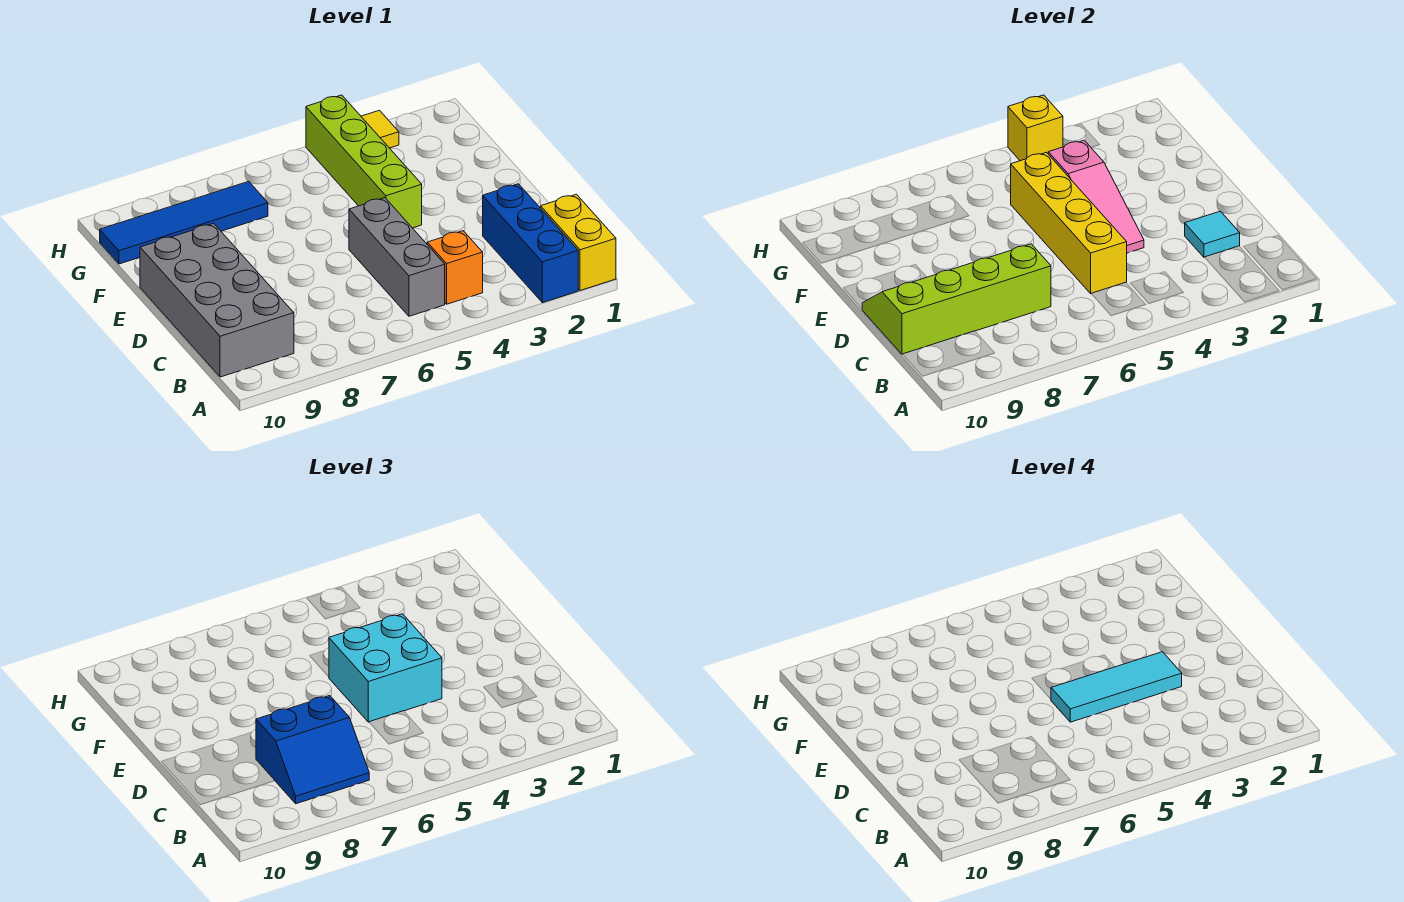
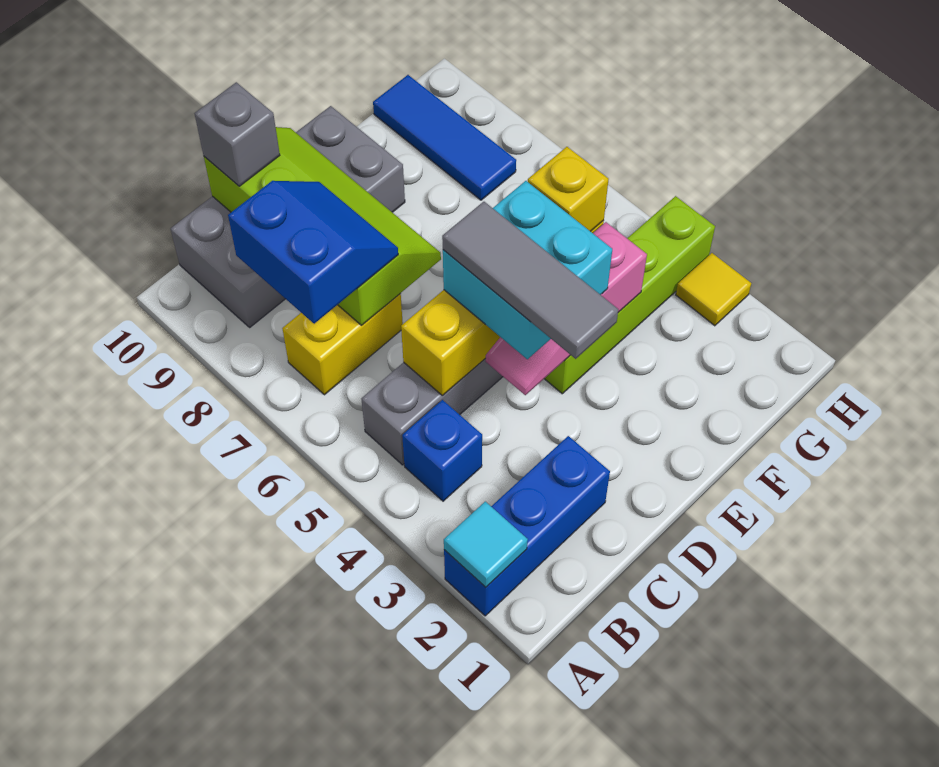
yellow brick A1:B1 level 1 -> yellow brick B7:C7 level 1
orange brick B4 level 1 -> blue brick B4 level 1
blue slope B7:C8 level 3 top C -> blue slope B7:C8 level 3 top B
cyan tile C2 level 2 -> cyan tile A2 level 2
none -> grey brick C10 level 3
cyan tile D3:D5 level 4 -> grey tile D3:D5 level 4
blue tile G7:G10 level 1 -> blue tile G8:G10 level 1
yellow brick H4 level 2 -> yellow brick F5 level 3

